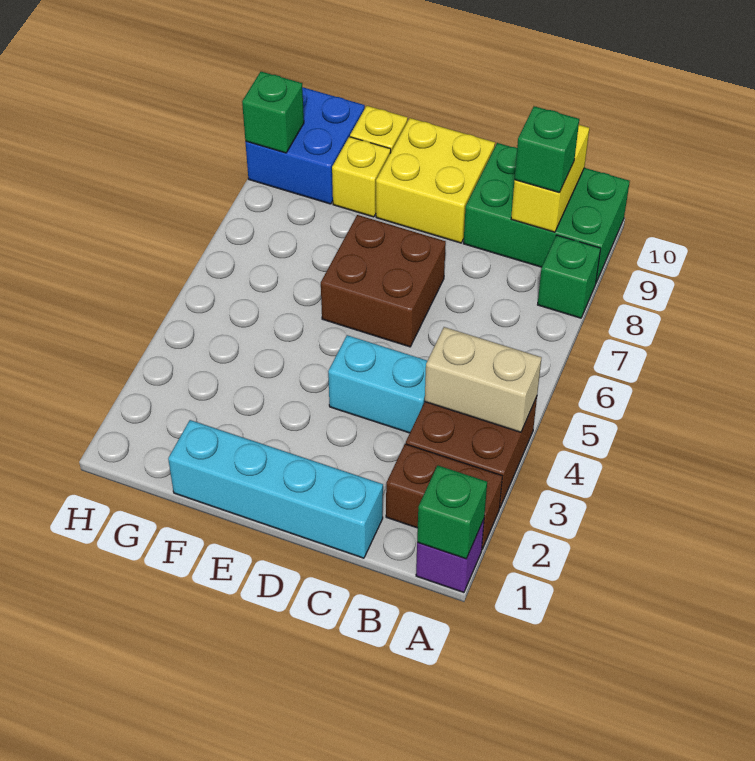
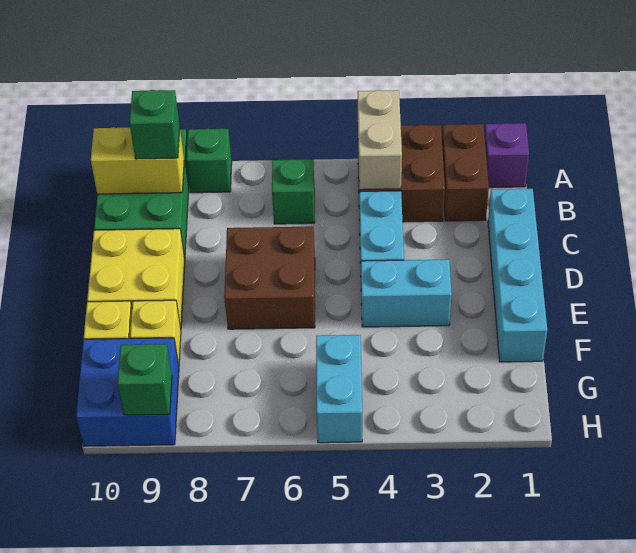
green brick A1 level 2 -> green brick B6 level 1
none -> cyan brick E3:E4 level 1
none -> cyan brick G5:H5 level 1

